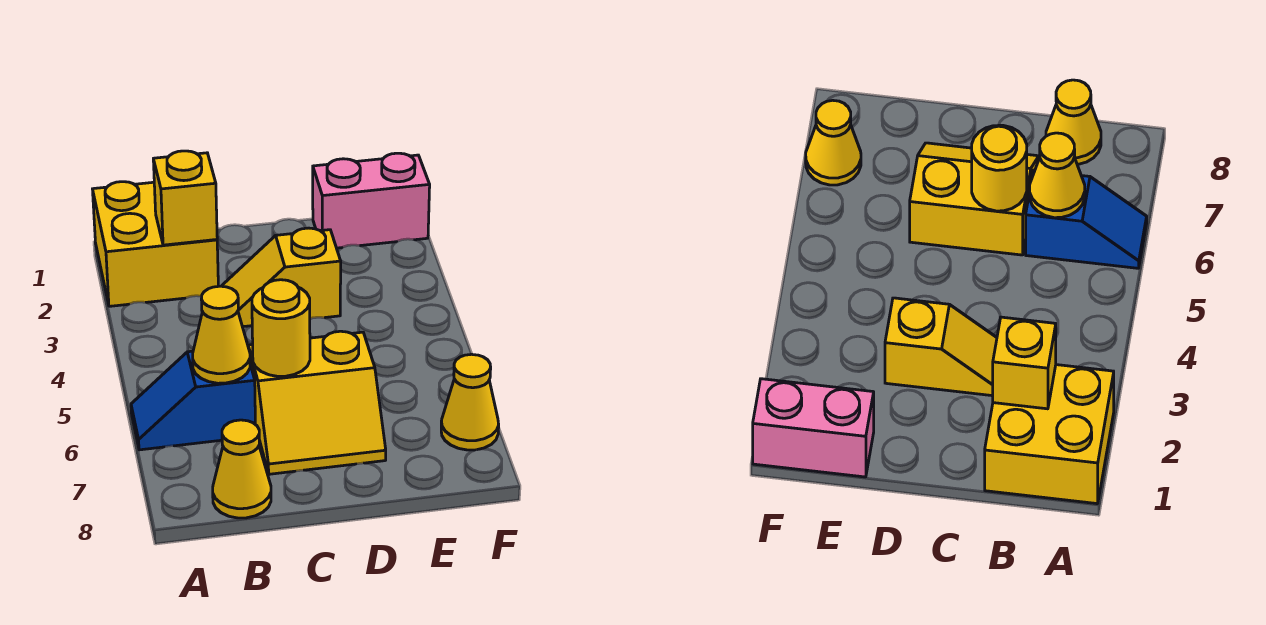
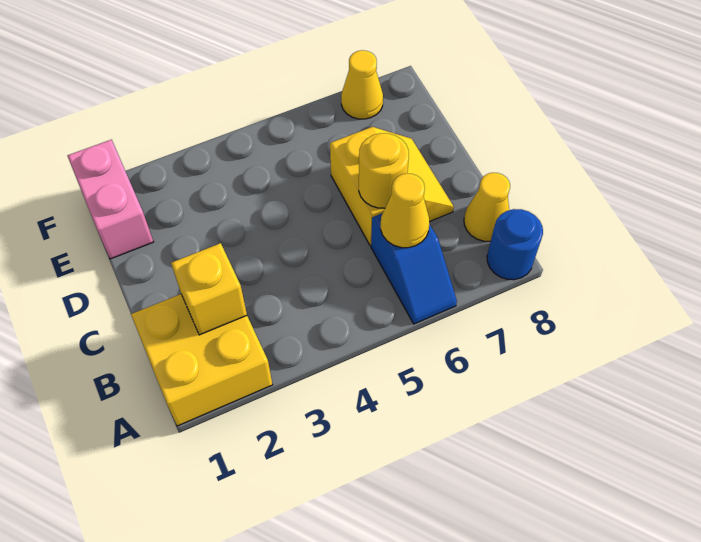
none -> blue round brick A8 level 1
yellow slope C3:D3 level 1 top D -> none

